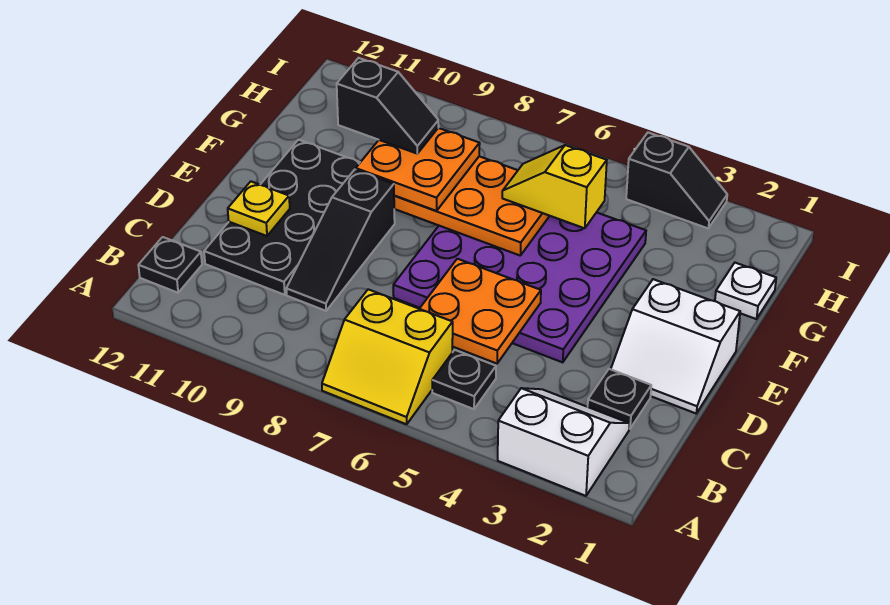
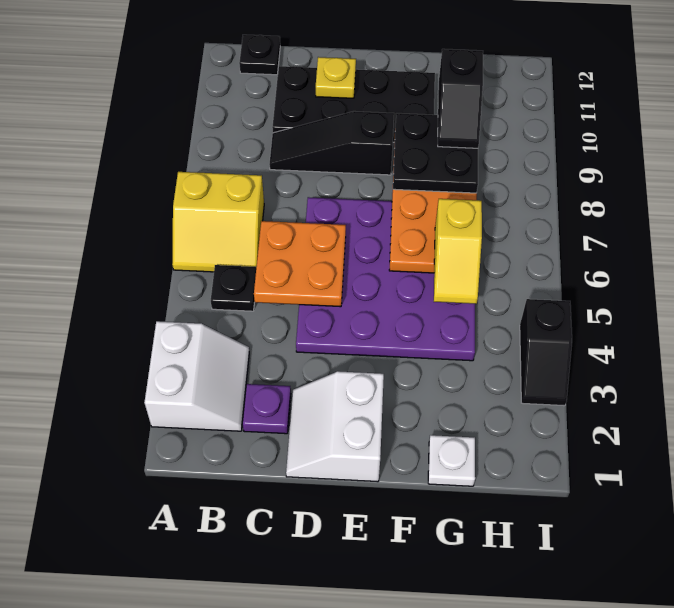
yellow slope A6:B7 level 1 top B -> yellow slope A6:B7 level 1 top 7
black plate C2 level 1 -> purple plate C2 level 1
orange plate F8:G9 level 3 -> black plate F8:G9 level 3
yellow slope G5:G6 level 3 top 5 -> yellow slope G5:G6 level 3 top 6

